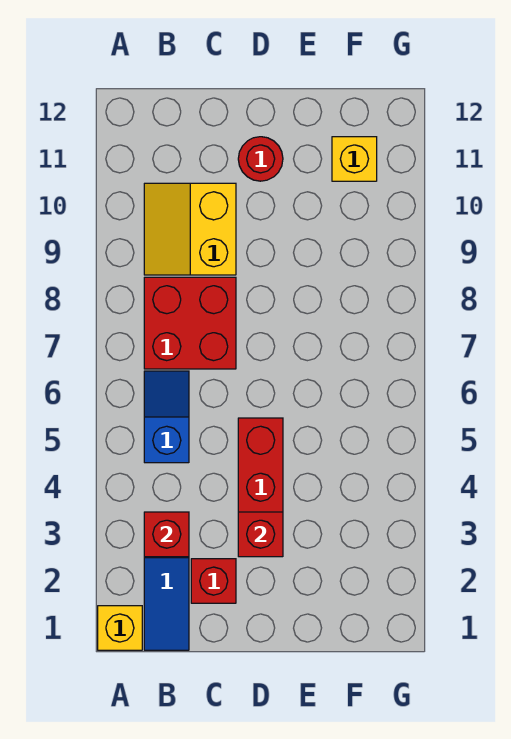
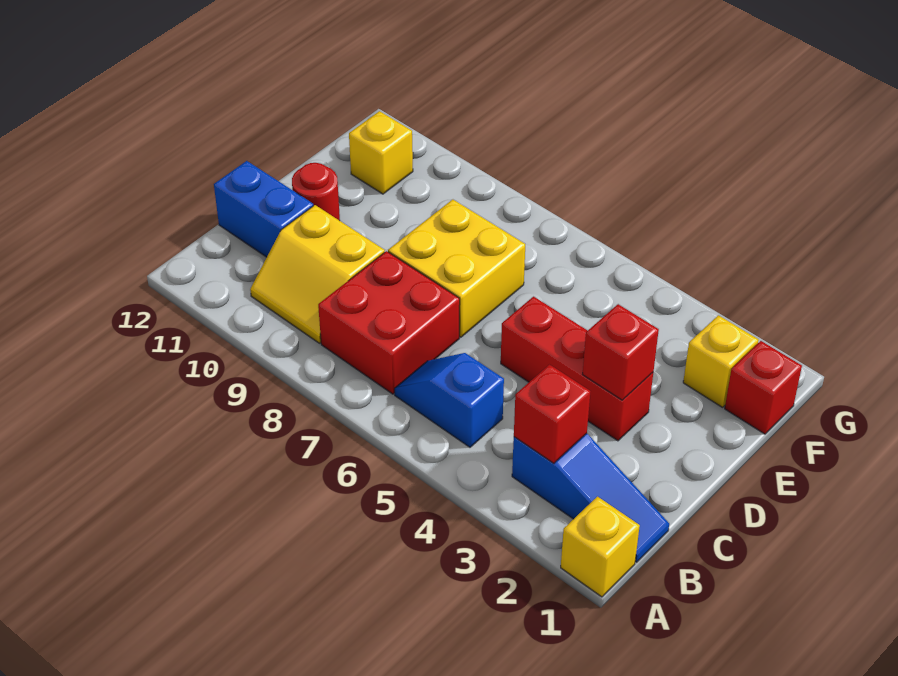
red brick C2 level 1 -> red brick F1 level 1
none -> blue brick C11:C12 level 1
none -> yellow brick D7:E8 level 1
none -> yellow brick F2 level 1

